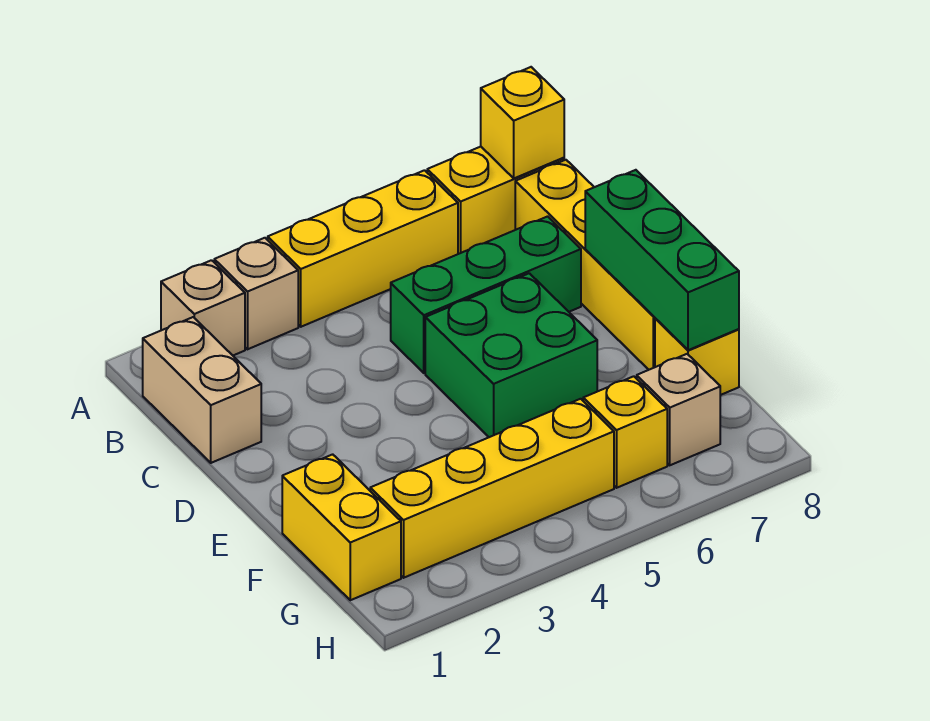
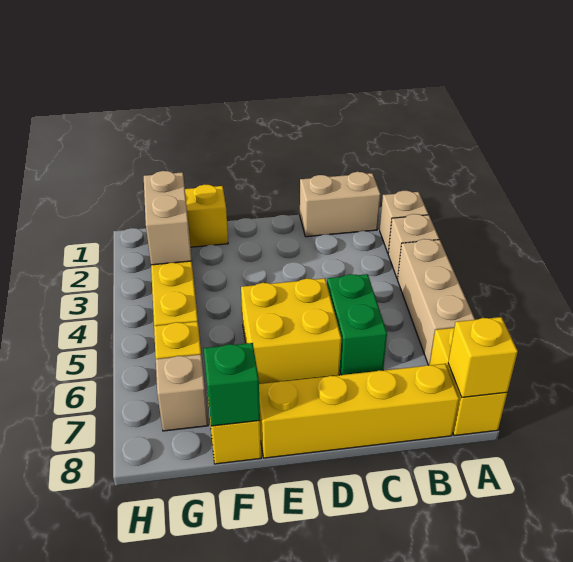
yellow brick A4:A6 level 1 -> tan brick A4:A6 level 1
green brick C5:C7 level 1 -> green brick C5:C6 level 1
green brick D5:E6 level 1 -> yellow brick D5:E6 level 1
green brick D8:F8 level 2 -> green brick F8 level 2
none -> tan brick G2:G3 level 2

